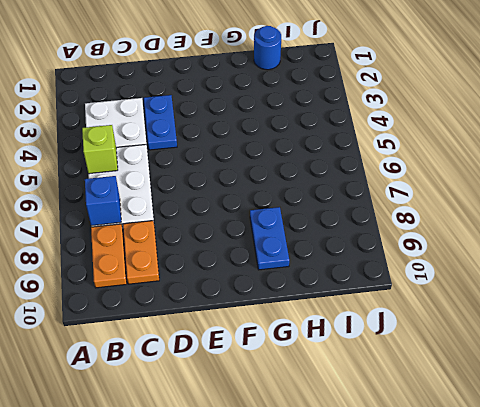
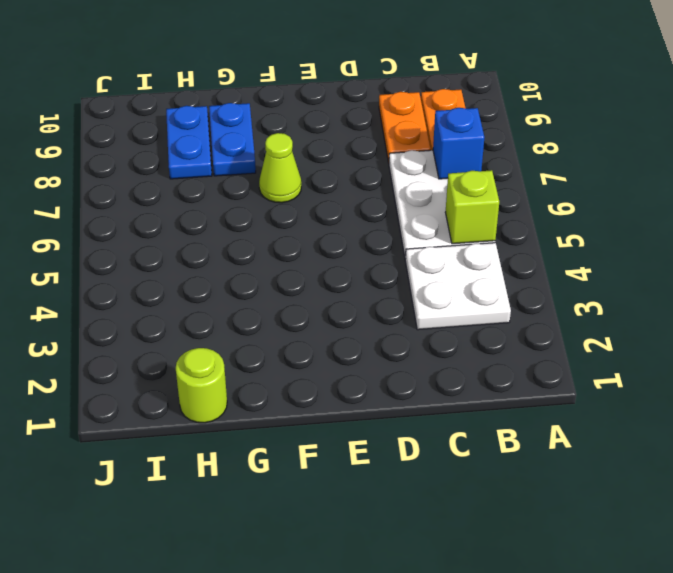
blue plate D3:D4 level 1 -> blue plate H8:H9 level 1
none -> lime cone F7 level 1
blue round brick H1 level 1 -> lime round brick H1 level 1

